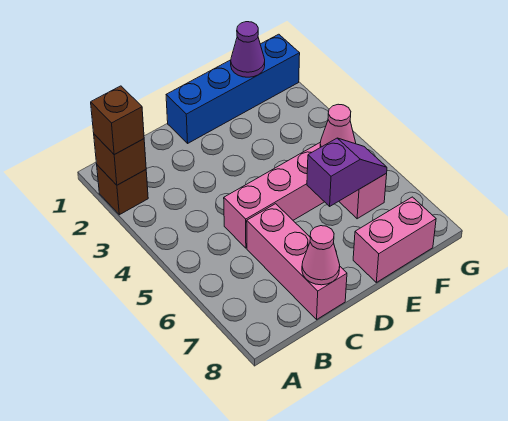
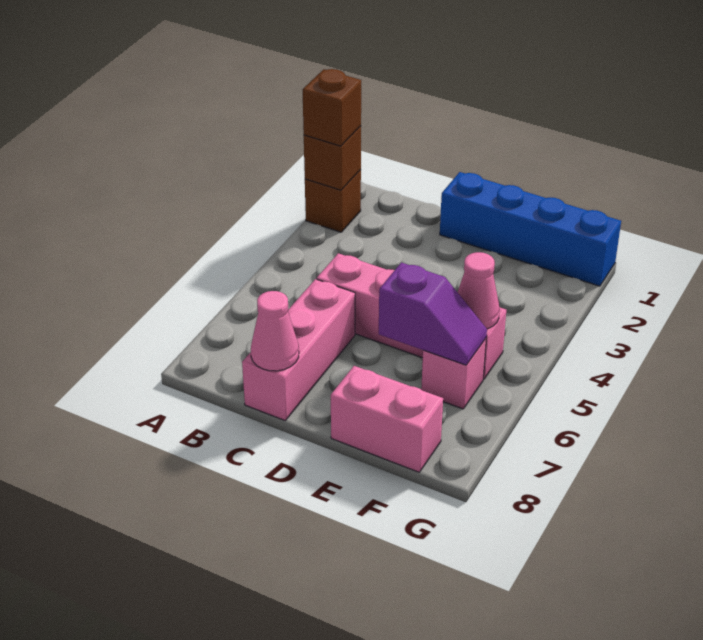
purple cone F1 level 2 -> none

